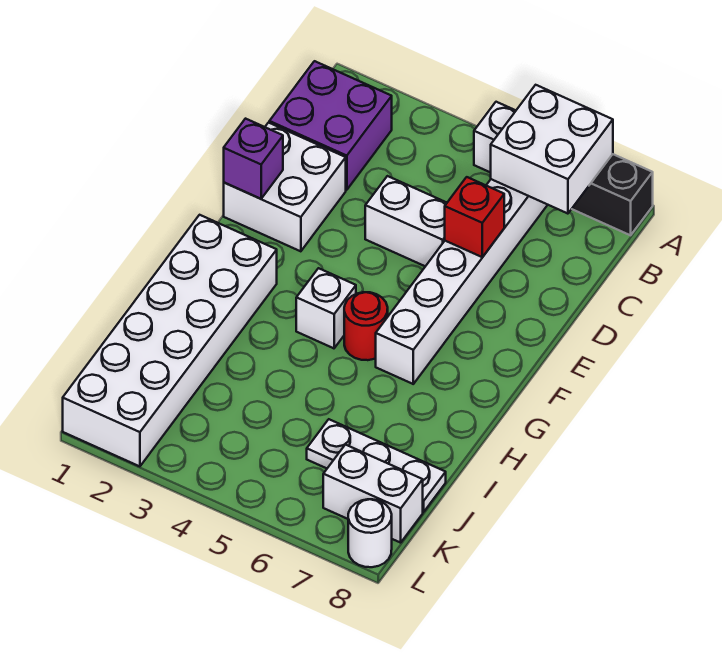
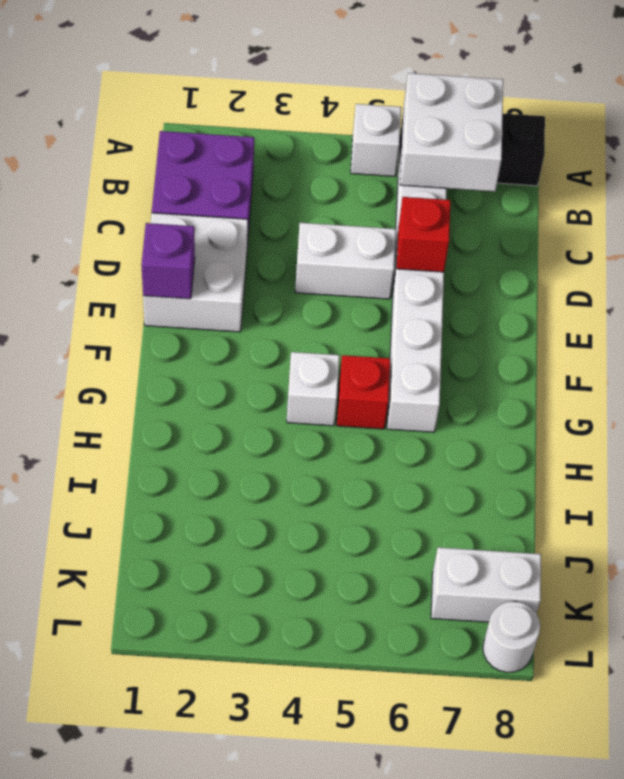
white brick G1:L2 level 1 -> none
red round brick G5 level 1 -> red brick G5 level 1
white plate J6:J8 level 1 -> none

